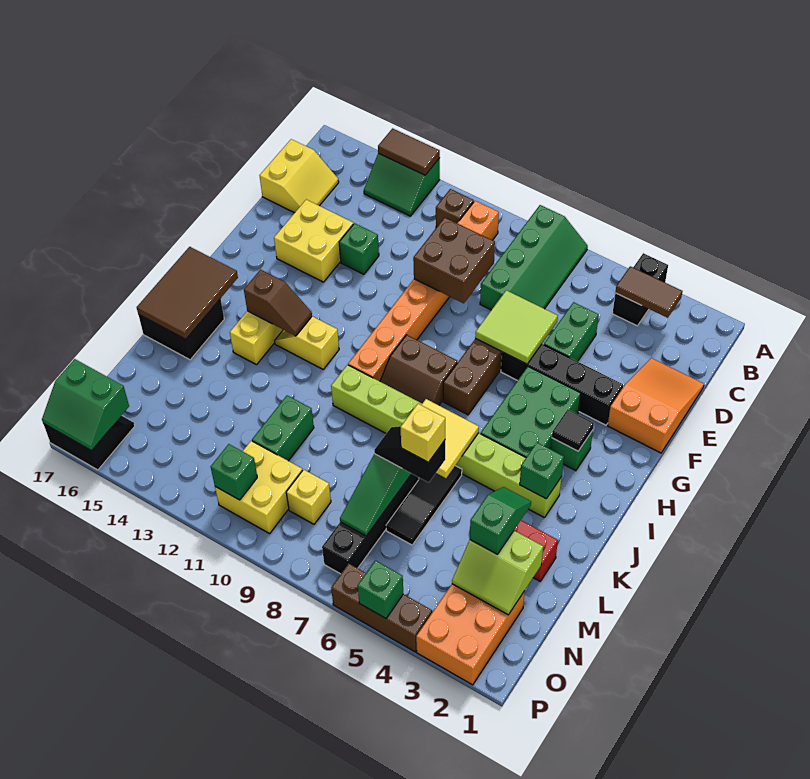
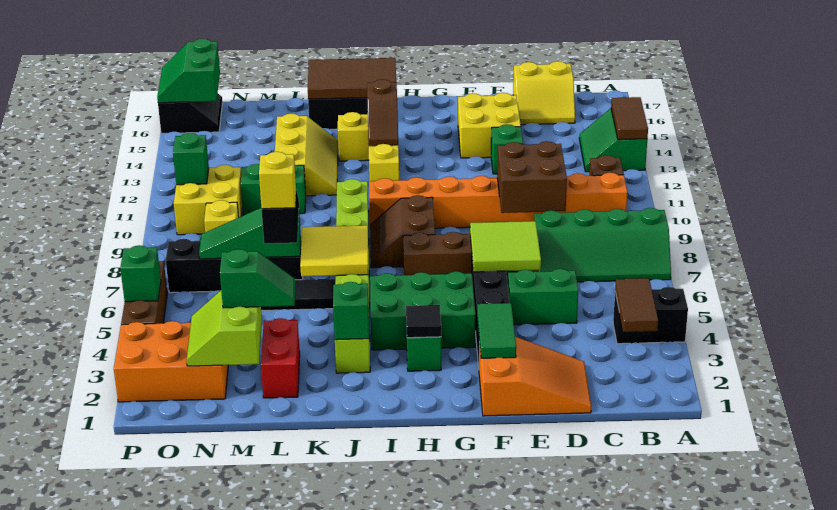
none -> green tile F2:F3 level 2
none -> yellow slope K12:L14 level 1 top L

